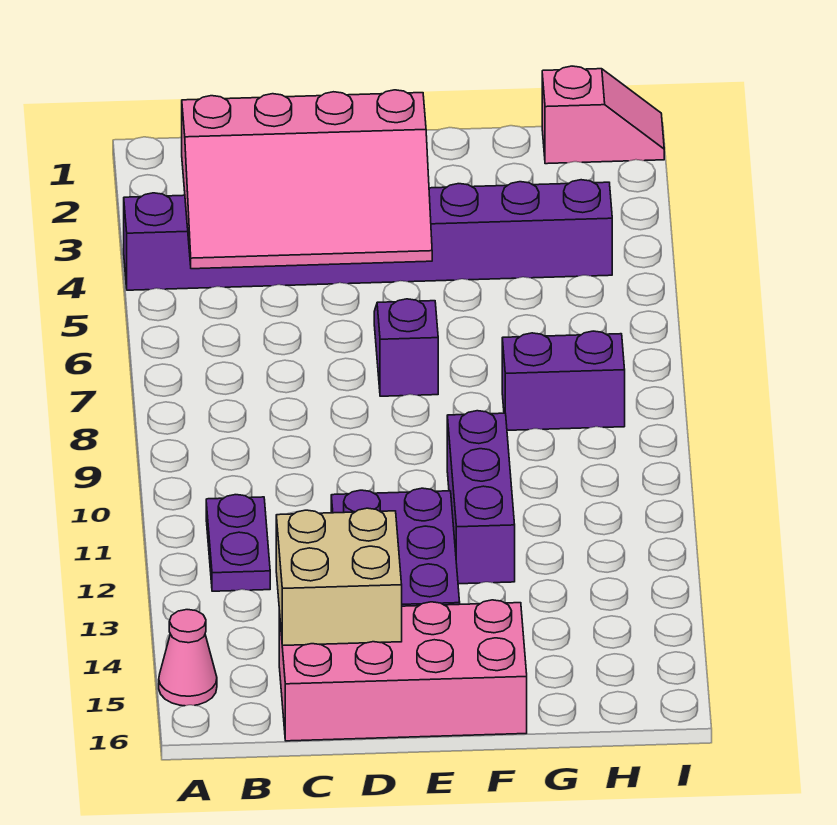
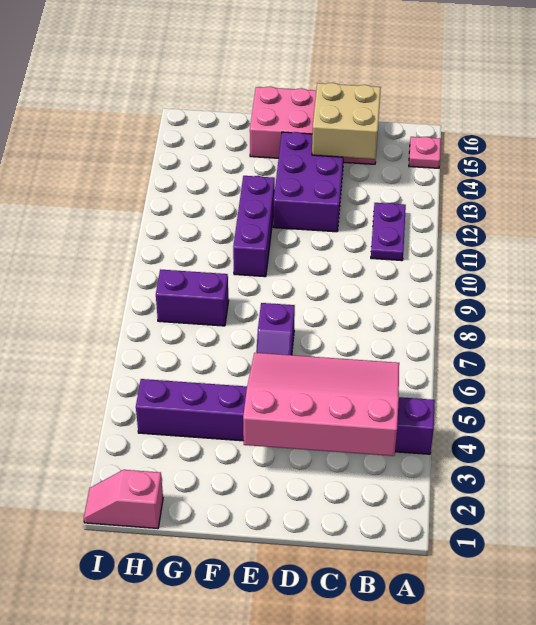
pink cone A15 level 1 -> pink plate A15 level 1

